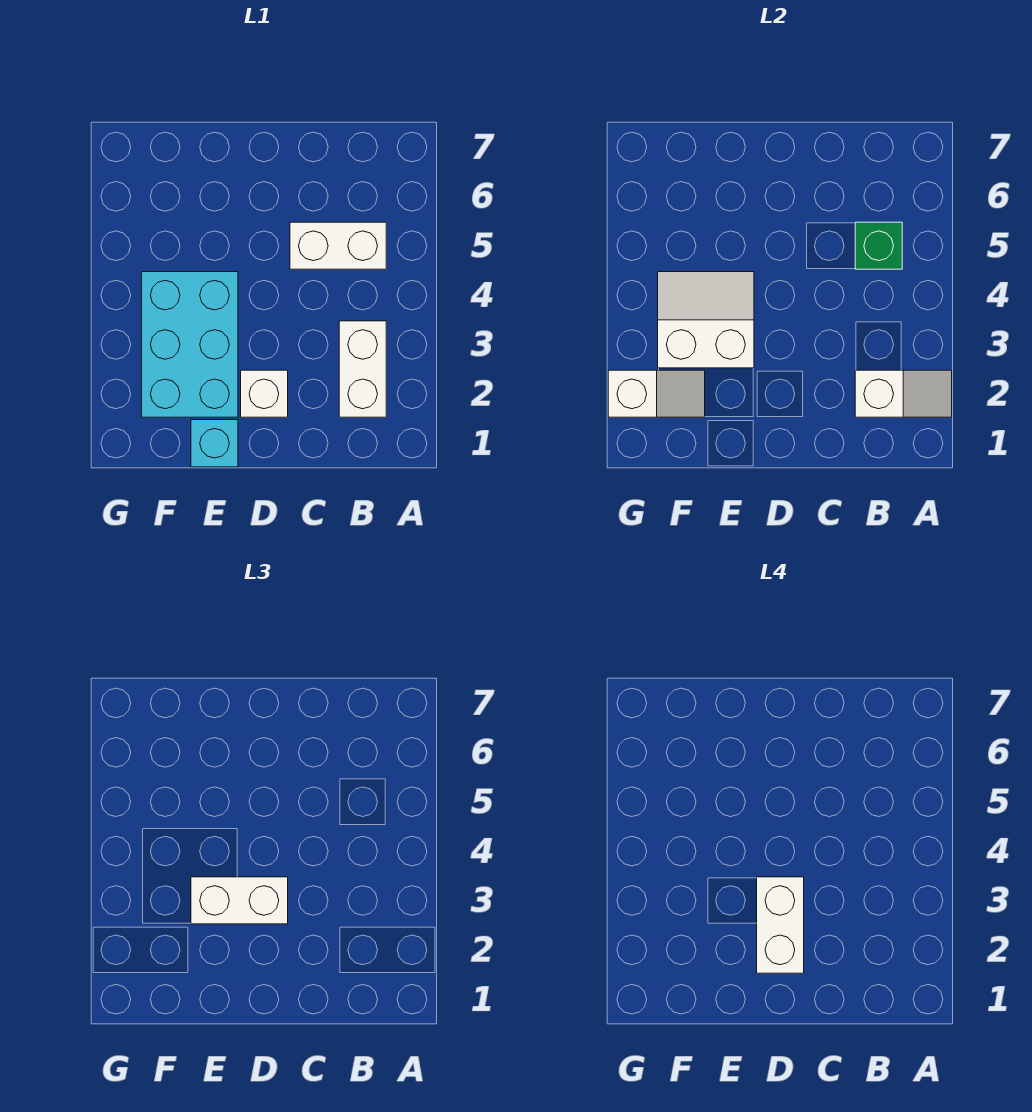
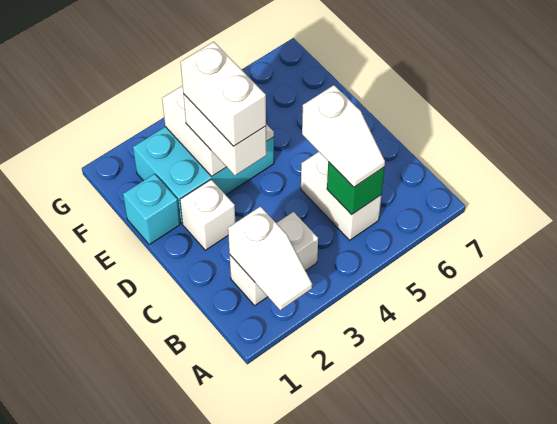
white brick D2:D3 level 4 -> white brick D3:E3 level 4
white slope F2:G2 level 2 top G -> white slope B5:C5 level 3 top C

